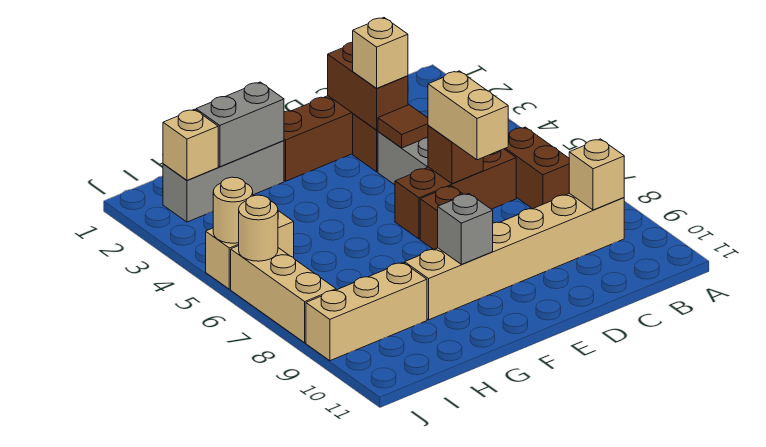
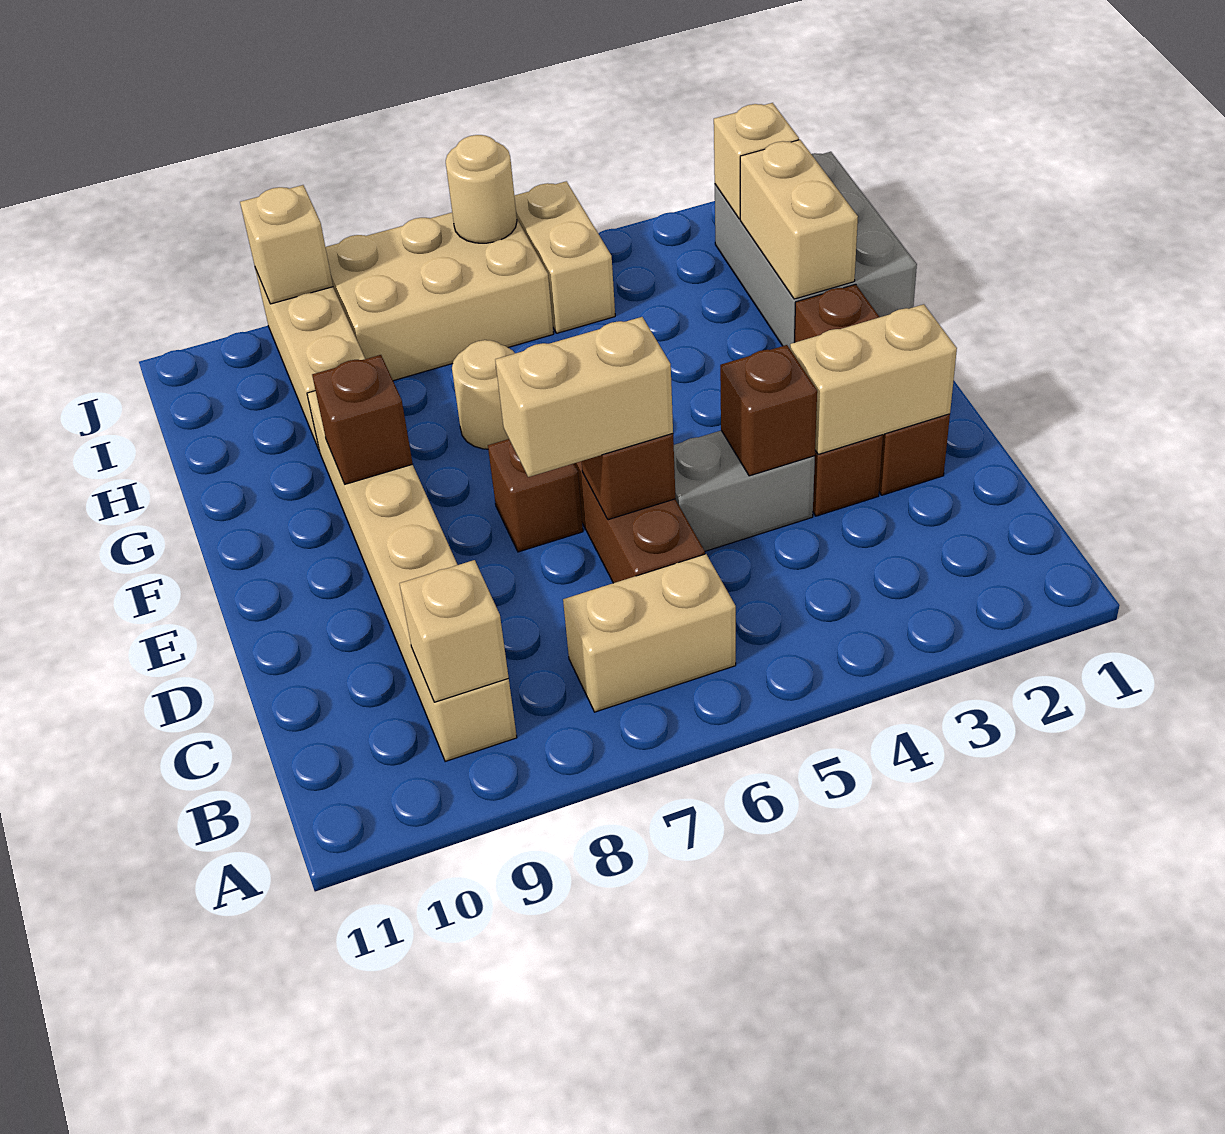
brown brick B6:B7 level 1 -> tan brick B6:B7 level 1
brown brick D2:D3 level 2 -> tan brick D2:D3 level 2
tan brick D3 level 3 -> tan brick J9 level 2
brown tile D4 level 2 -> brown brick D4 level 2
grey brick F9 level 2 -> brown brick F9 level 2
grey brick G2:I2 level 1 -> grey brick G1:I2 level 1
grey brick G2:H2 level 2 -> tan brick G2:H2 level 2
tan round brick J5 level 2 -> tan round brick G7 level 1
tan brick J6:J8 level 1 -> tan brick I6:J8 level 1

